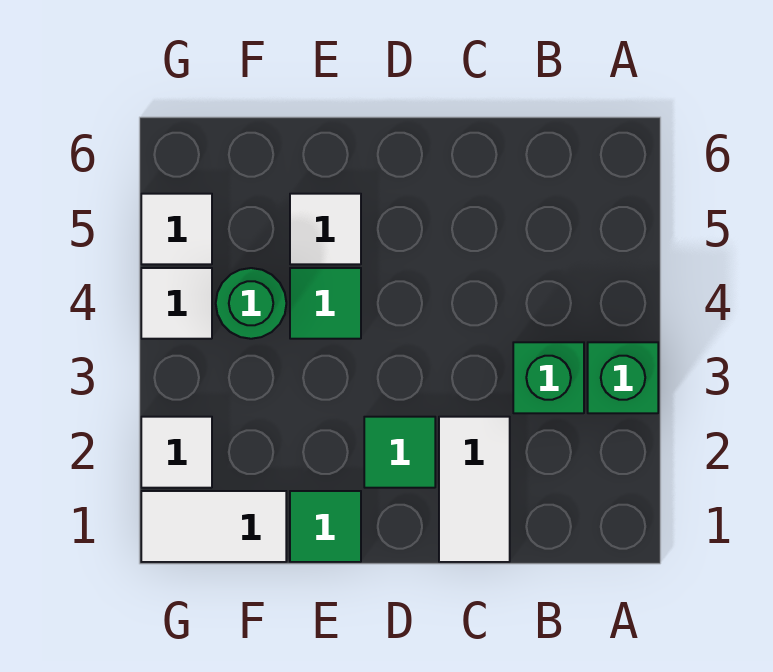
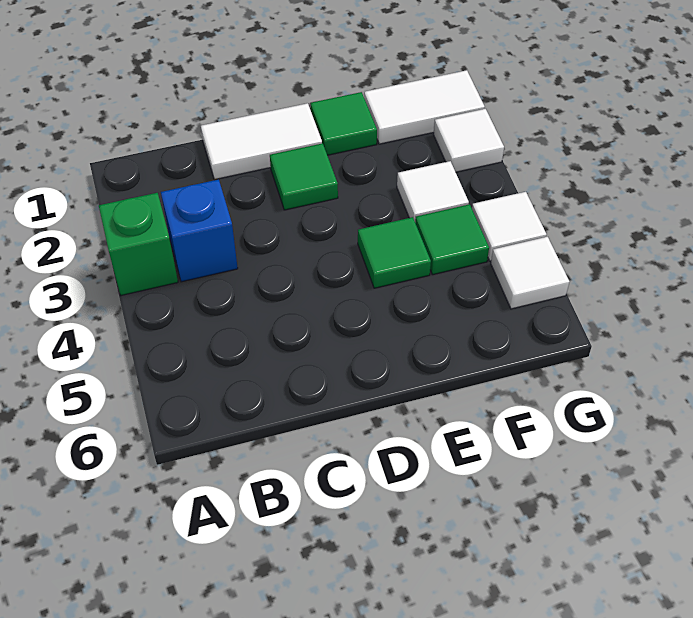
green brick B3 level 1 -> blue brick B3 level 1
white tile C1:C2 level 1 -> white tile C1:D1 level 1
white tile E5 level 1 -> white tile F3 level 1
green round brick F4 level 1 -> green tile F4 level 1

